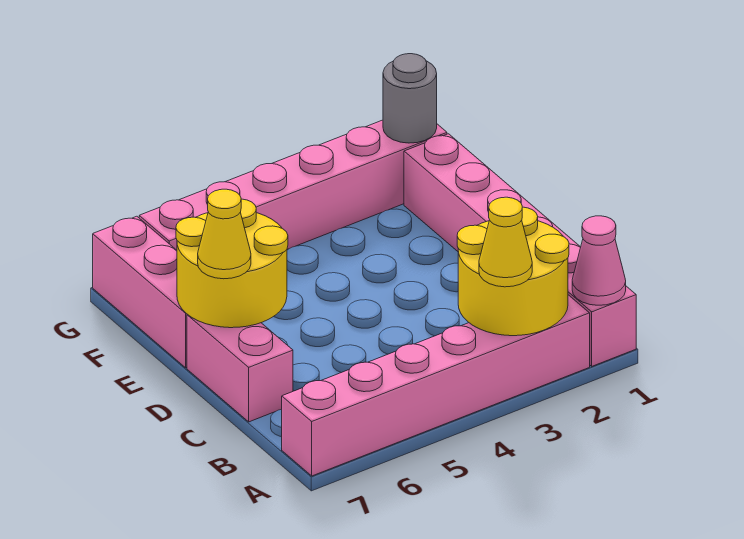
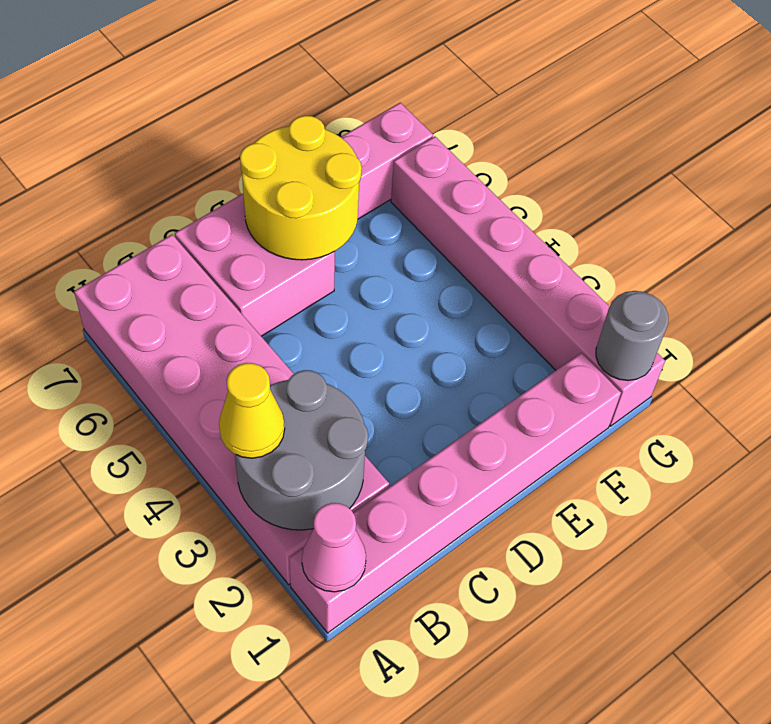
pink brick A2:A7 level 1 -> pink brick A2:B7 level 1
yellow round brick A2:B3 level 2 -> grey round brick A2:B3 level 2
pink brick C7:D7 level 1 -> pink brick C6:D7 level 1
yellow cone D7 level 3 -> none

